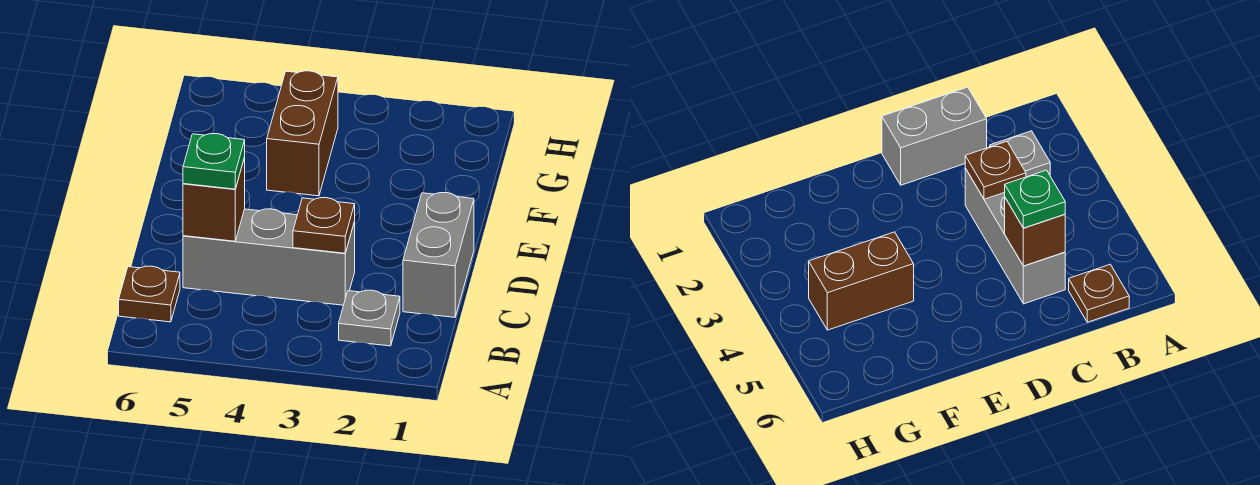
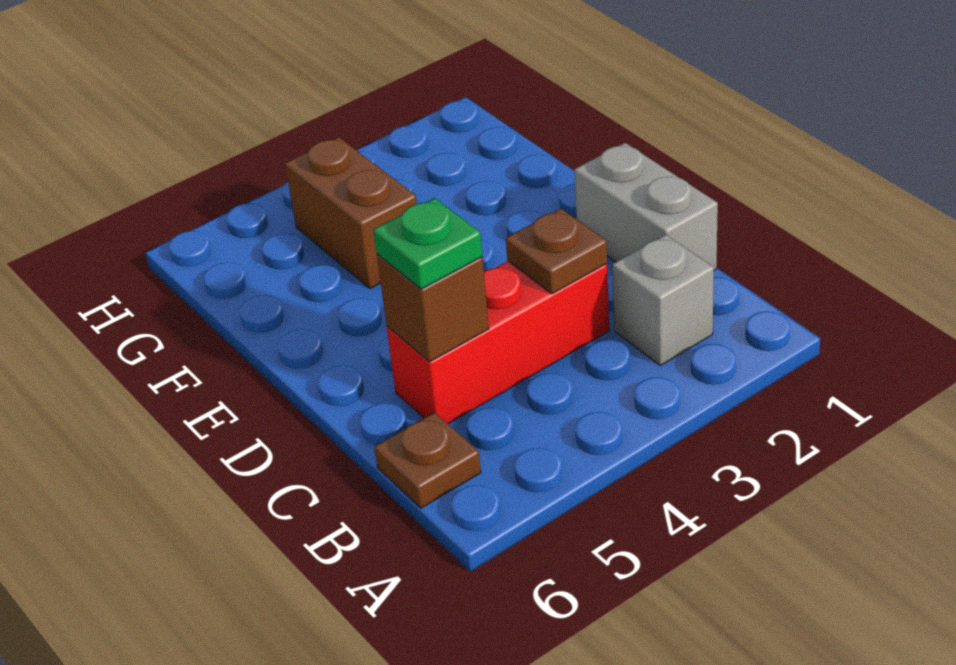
grey plate B2 level 1 -> grey brick B2 level 1
grey brick C3:C5 level 1 -> red brick C3:C5 level 1

